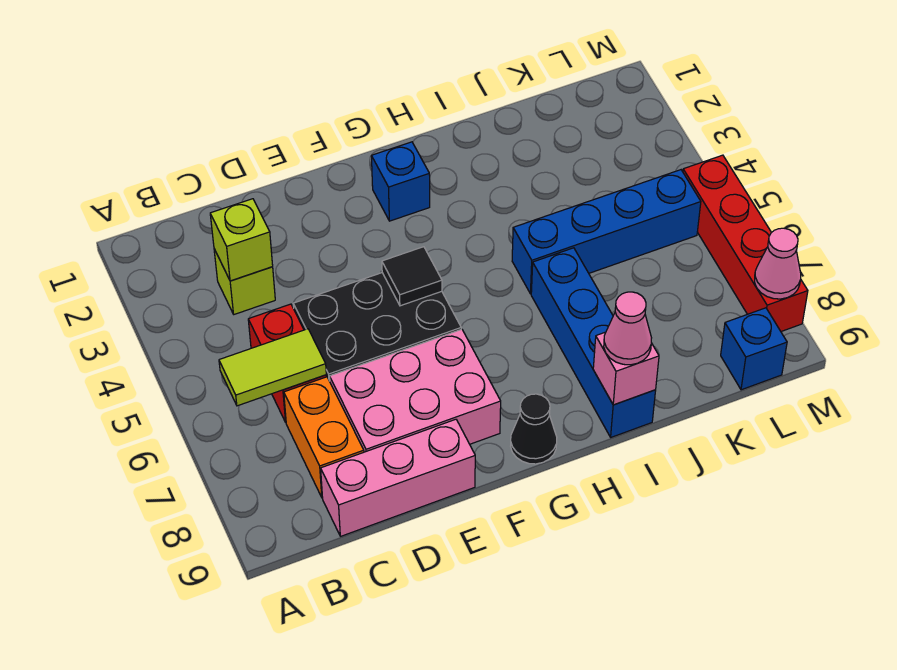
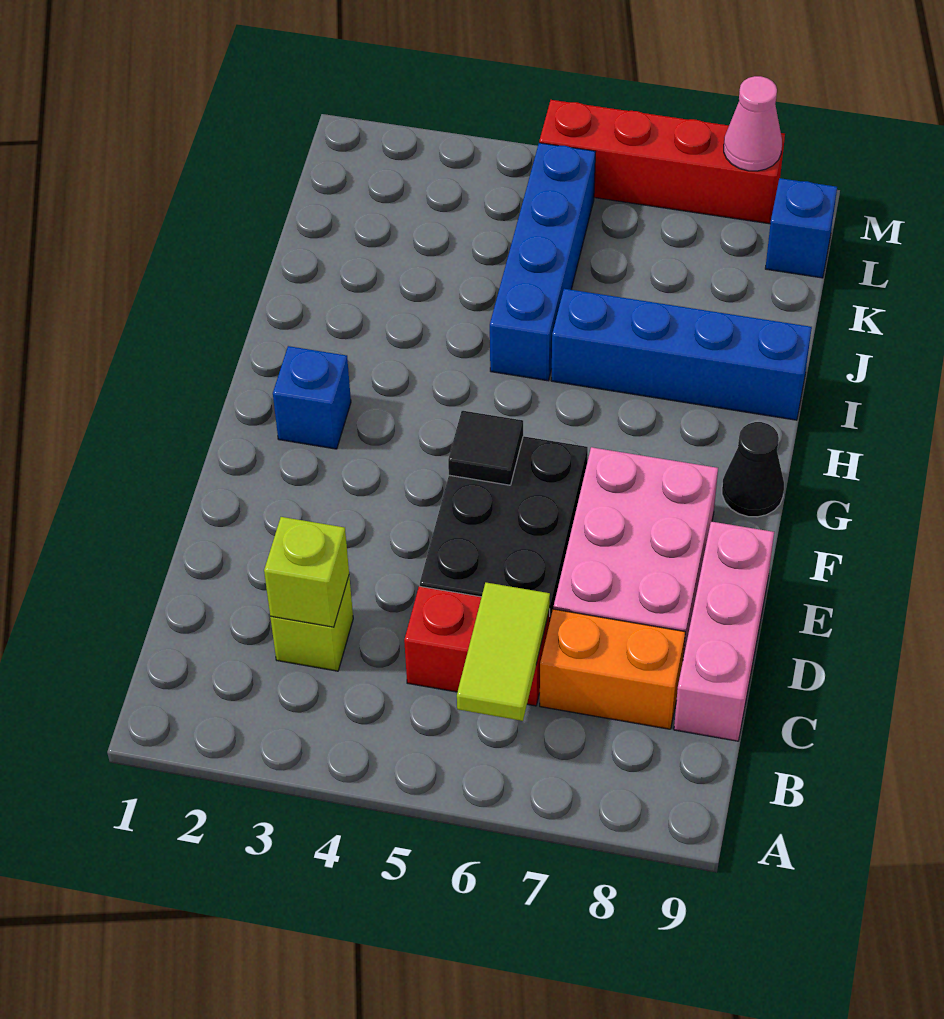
pink brick I9 level 2 -> none
pink cone I9 level 3 -> none

